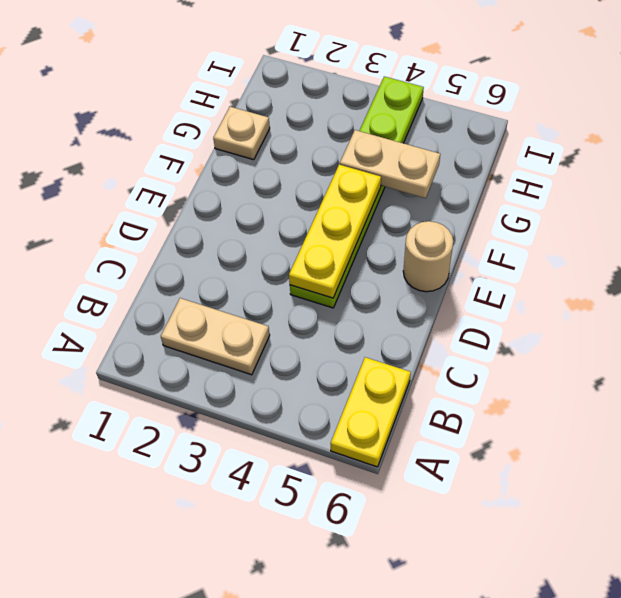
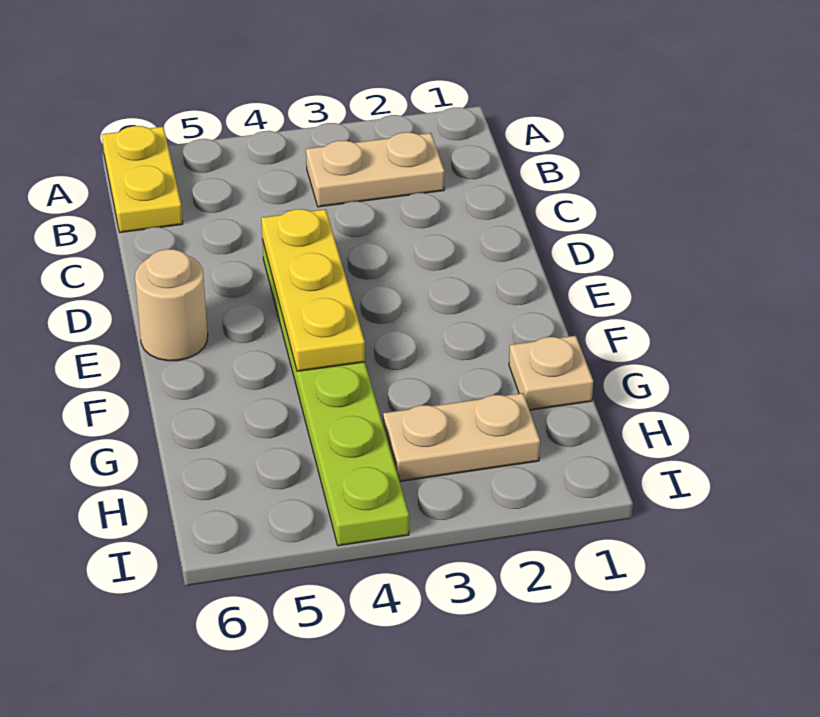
tan plate G4:G5 level 2 -> tan plate H2:H3 level 1

